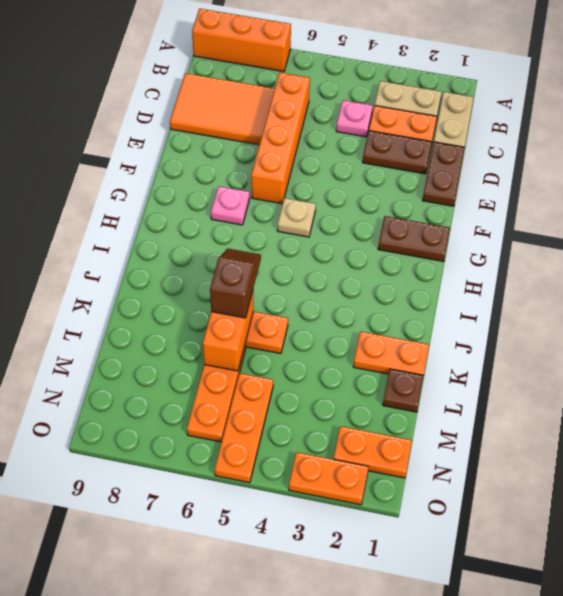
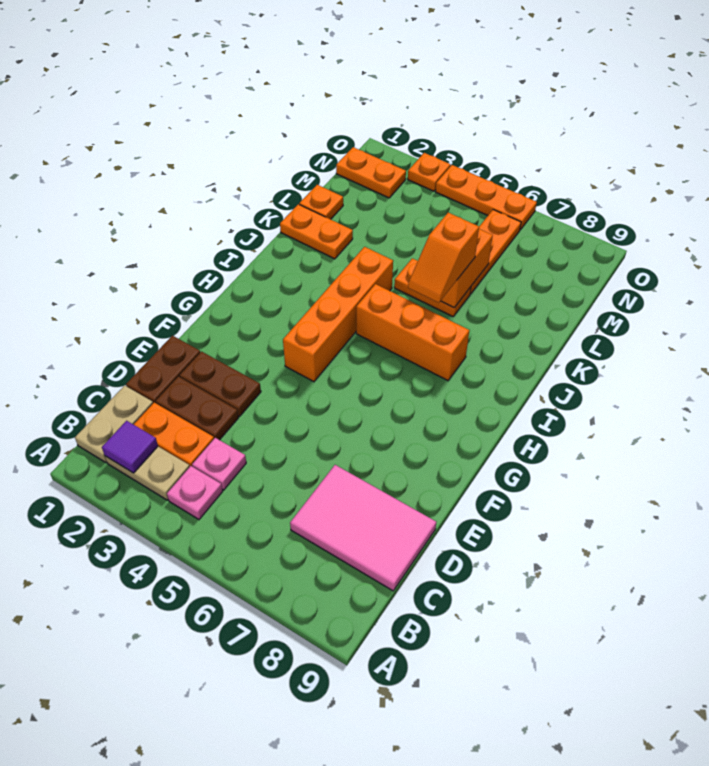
orange brick A7:A9 level 1 -> orange brick I5:I7 level 1
none -> purple tile B2 level 2
orange brick C6:F6 level 1 -> orange brick G4:J4 level 1
orange tile C7:D9 level 1 -> pink tile C7:D9 level 1
brown plate G1:G2 level 1 -> brown plate E2:E3 level 1
tan plate G5 level 1 -> none
pink plate G7 level 1 -> pink plate B4 level 1
brown slope J6:K6 level 3 top K -> orange slope J6:K6 level 3 top K
brown plate L1 level 1 -> orange plate L1 level 1
orange plate M5:O5 level 1 -> orange plate O4:O6 level 1
orange plate O2:O3 level 1 -> orange plate O3 level 1

